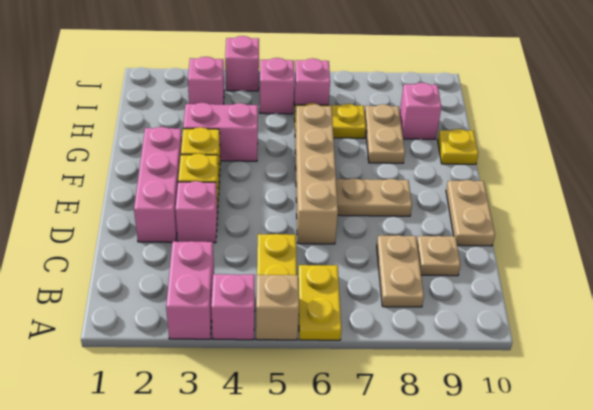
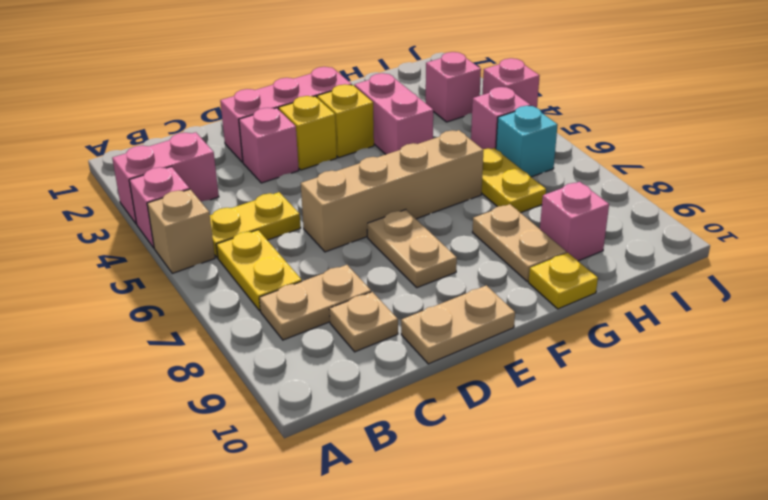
yellow plate A6:B6 level 1 -> yellow plate B6:B7 level 1
tan plate G8:H8 level 1 -> tan plate G8:G9 level 1
pink brick I6 level 1 -> cyan brick I6 level 1

